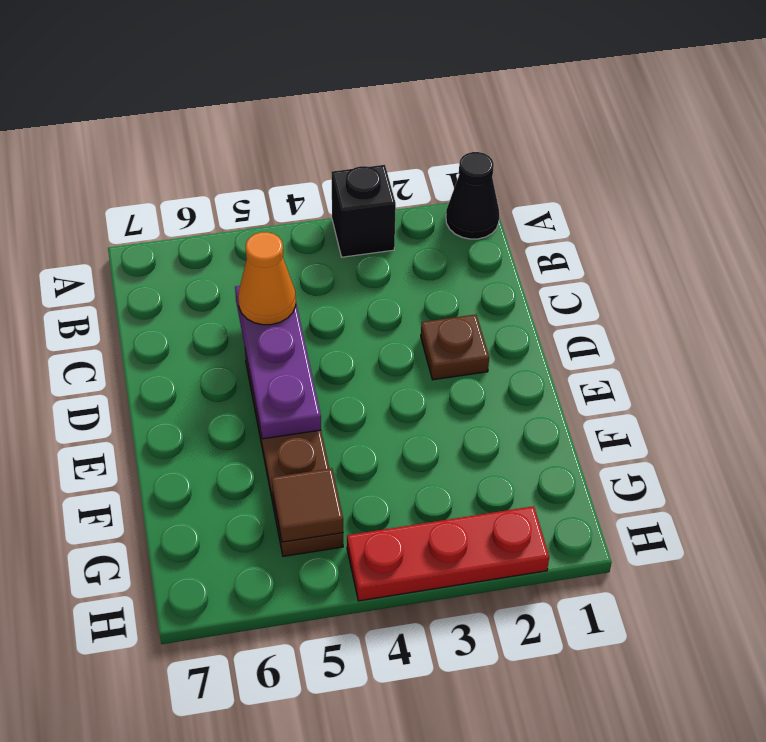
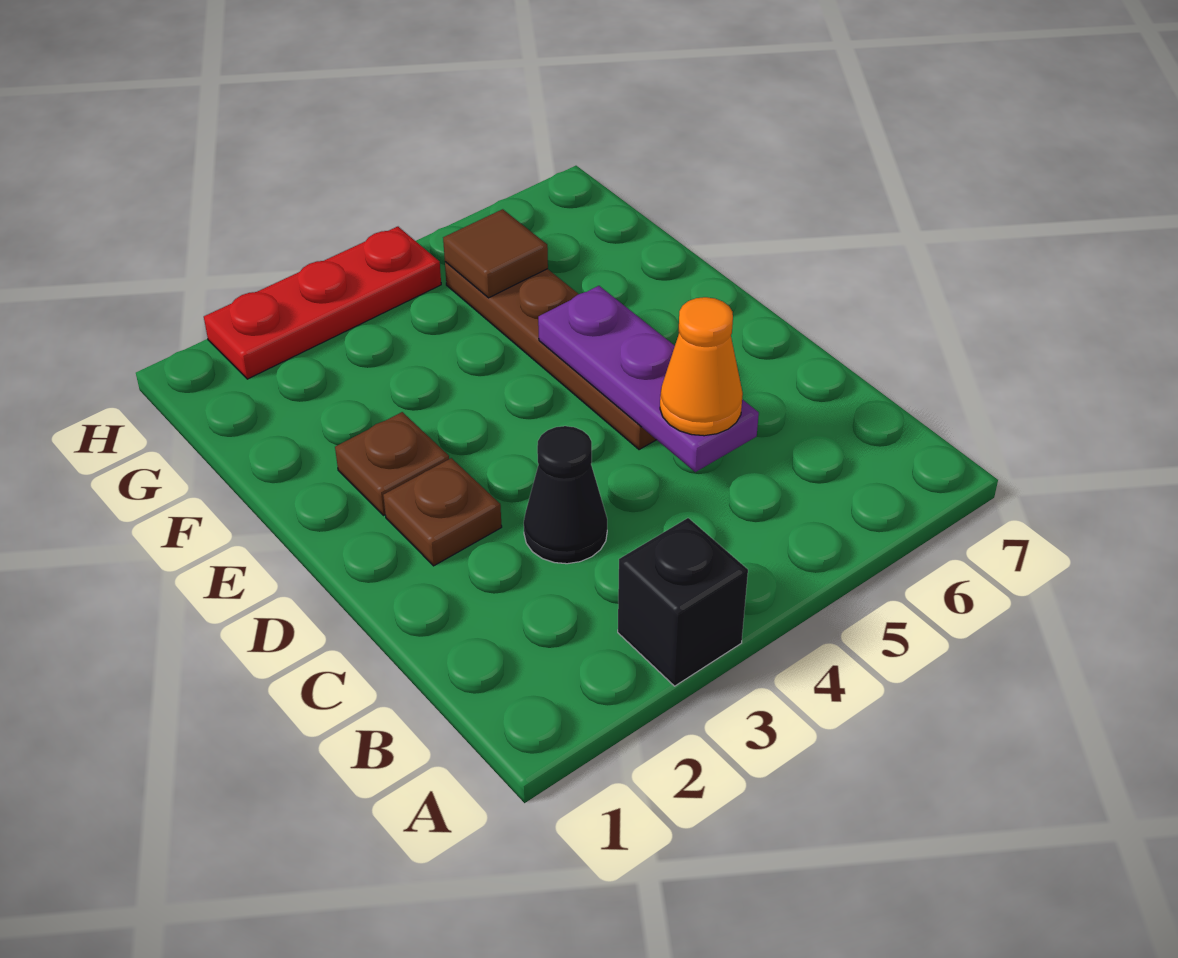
black cone A1 level 1 -> black cone C3 level 1
none -> brown plate E2 level 1

